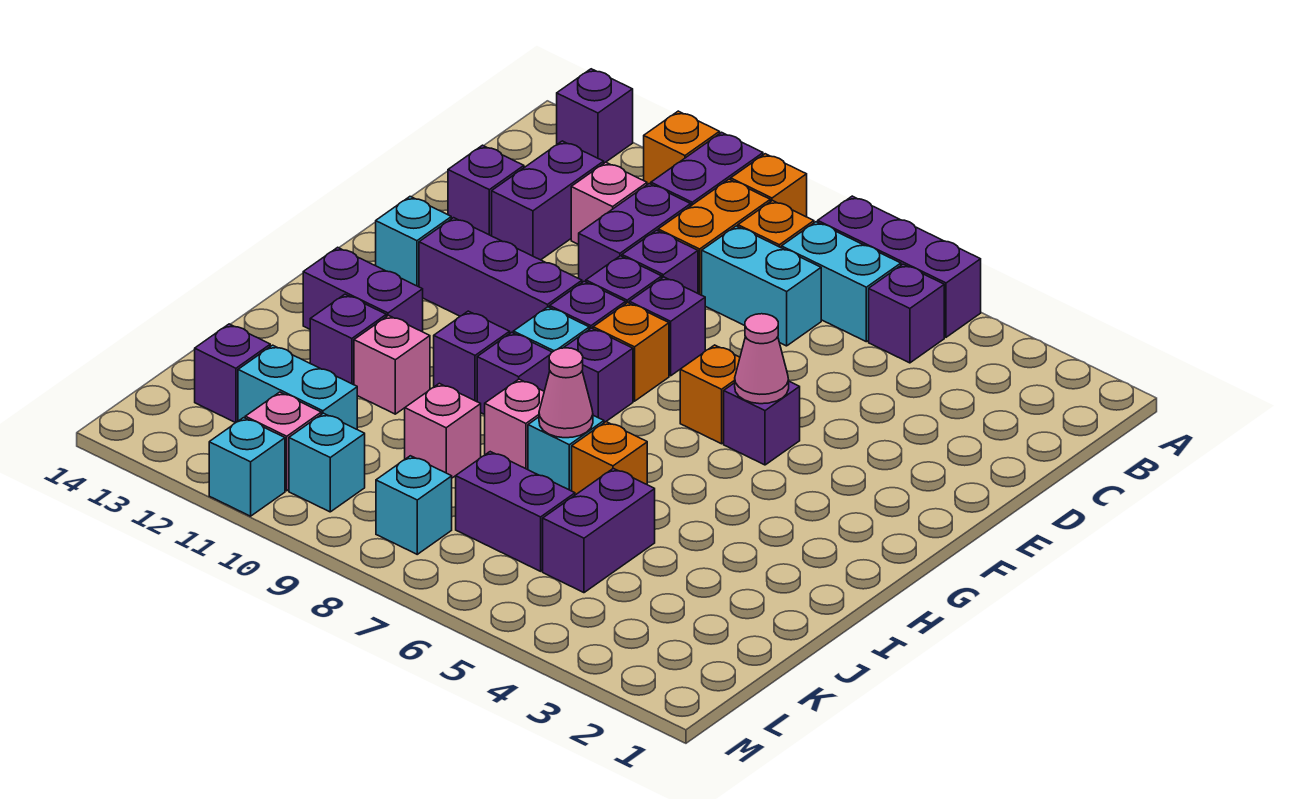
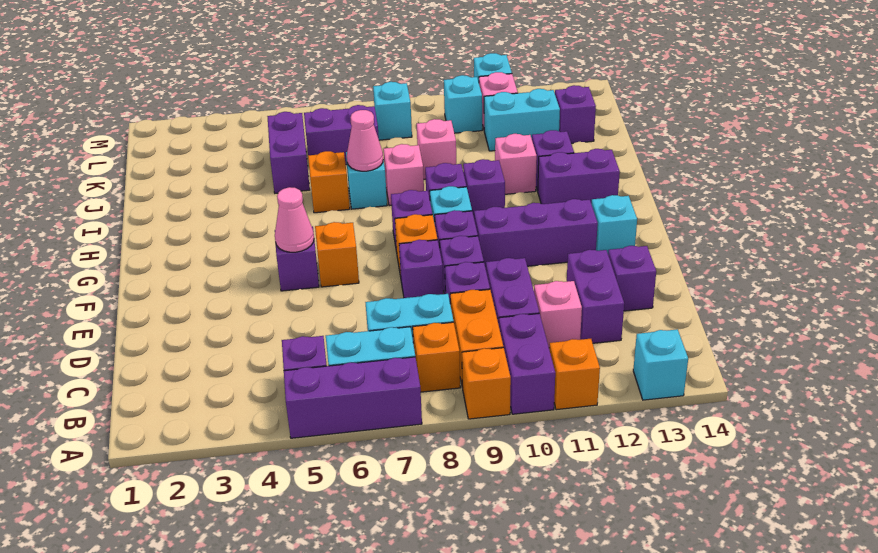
purple brick A13 level 1 -> cyan brick A13 level 1

